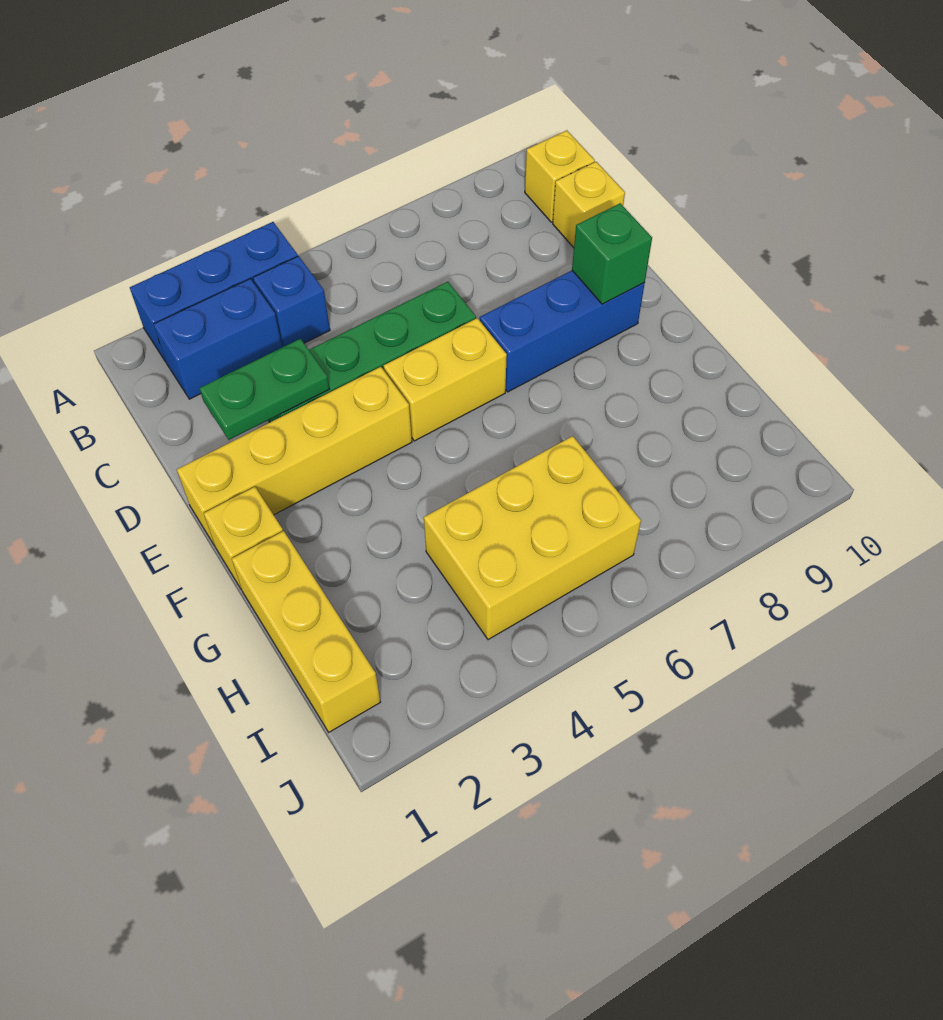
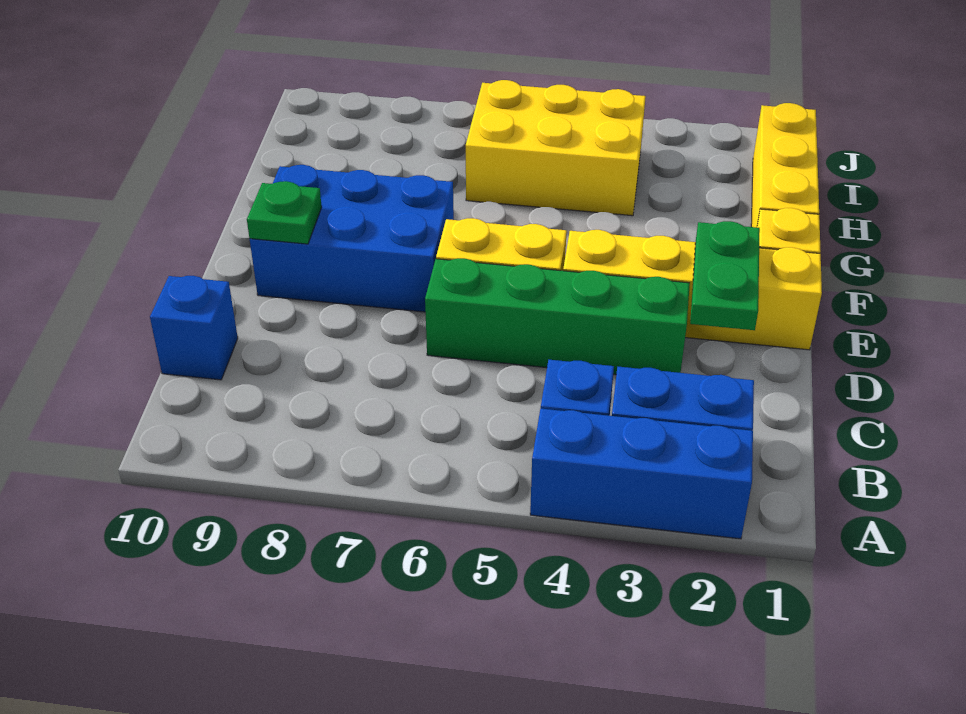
yellow brick B10 level 1 -> none
yellow brick C10 level 1 -> blue brick C10 level 1
green plate D2:D3 level 2 -> green plate D2:E2 level 2
blue brick E7:E9 level 1 -> blue brick E7:F9 level 1
green brick E9 level 2 -> green plate E9 level 2

